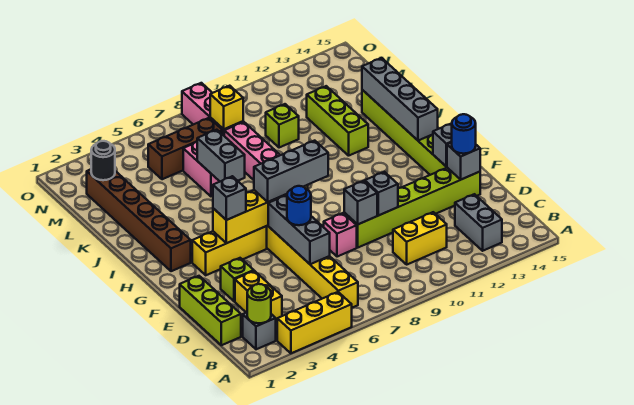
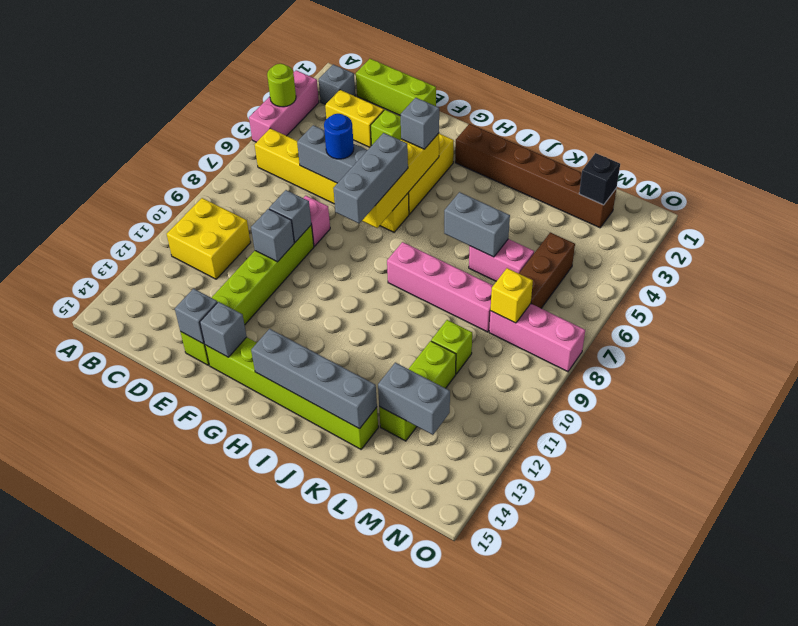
yellow brick A3:A5 level 1 -> pink brick A3:A5 level 1
lime round brick B2 level 2 -> lime round brick A4 level 2
grey brick B13:C13 level 1 -> grey brick L13:M13 level 2
yellow brick C10:C11 level 1 -> yellow brick B10:C11 level 1
blue round brick E14 level 3 -> none
lime brick J12:L12 level 1 -> lime brick L11:L13 level 1
black round brick M2 level 2 -> black brick M2 level 2

